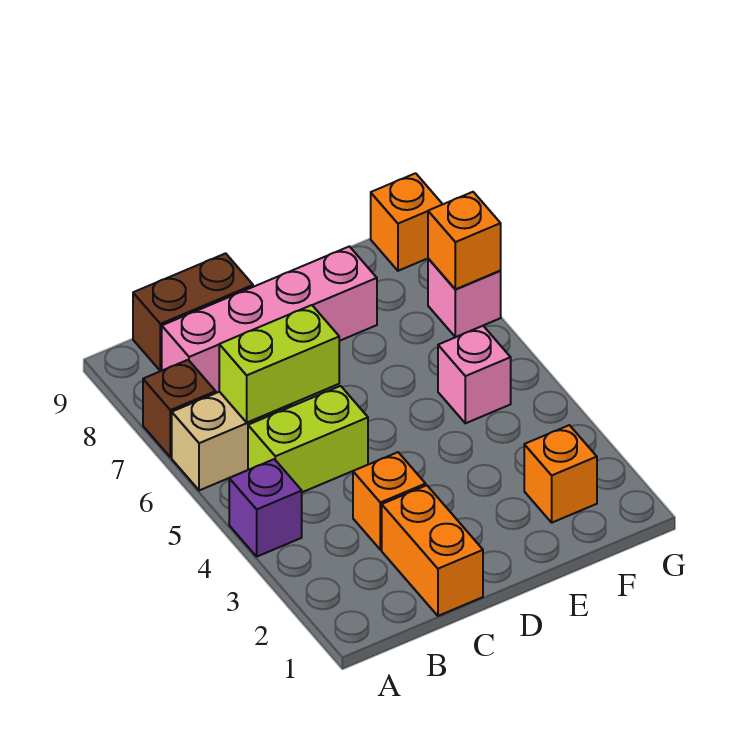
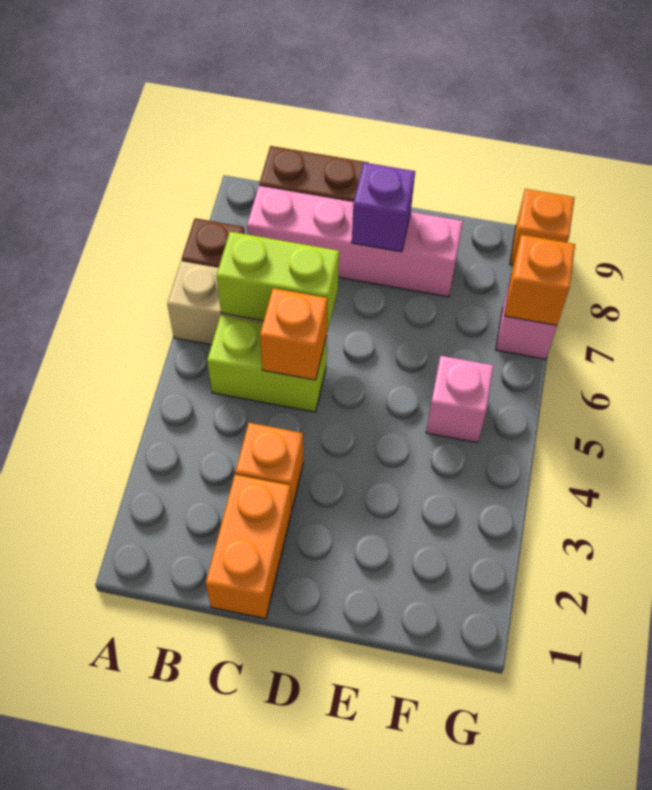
purple brick A4 level 1 -> purple brick D8 level 2
orange brick F2 level 1 -> orange brick C5 level 2

